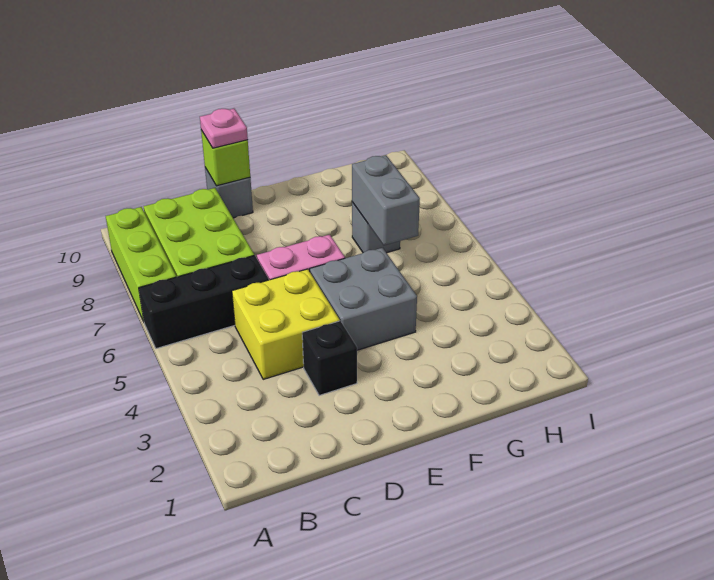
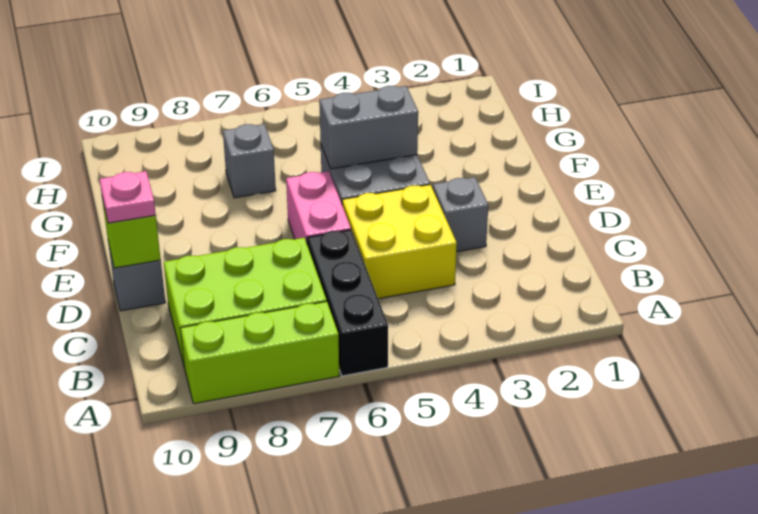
black brick D3 level 1 -> grey brick D3 level 1
grey brick G6:G7 level 2 -> grey brick F4:F5 level 2

